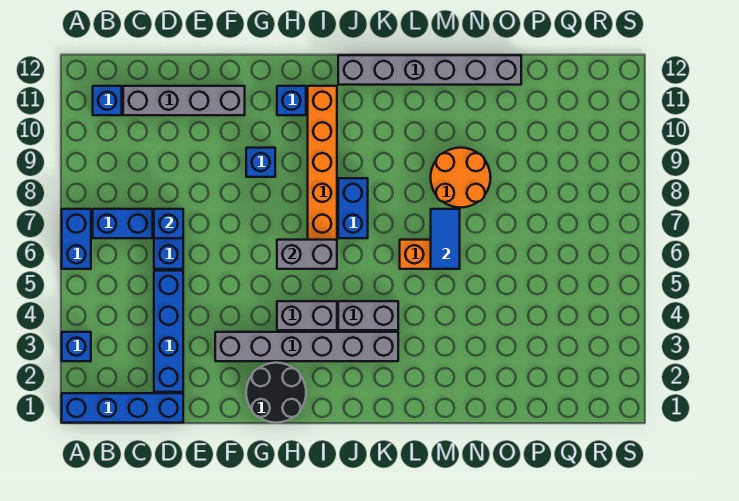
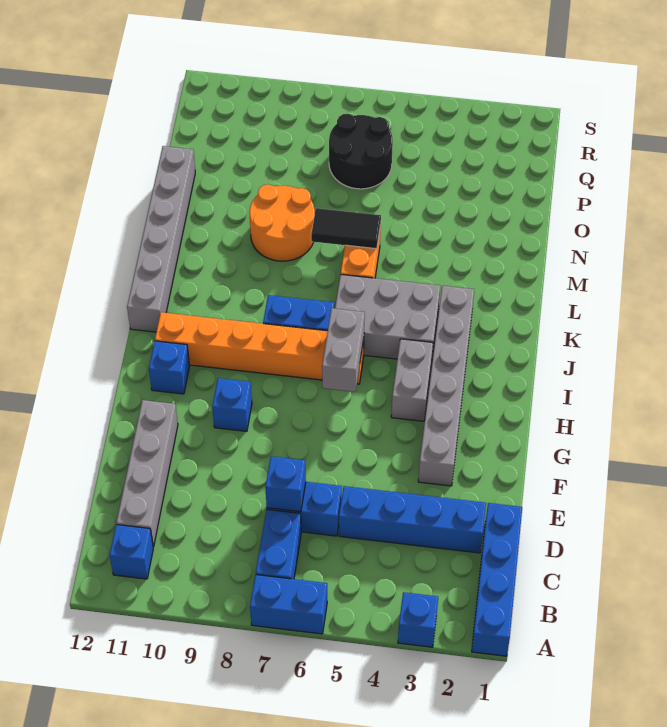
black round brick G1:H2 level 1 -> black round brick P6:Q7 level 1
grey brick J4:K4 level 1 -> grey brick J4:K6 level 1
blue tile M6:M7 level 2 -> black tile M6:M7 level 2

